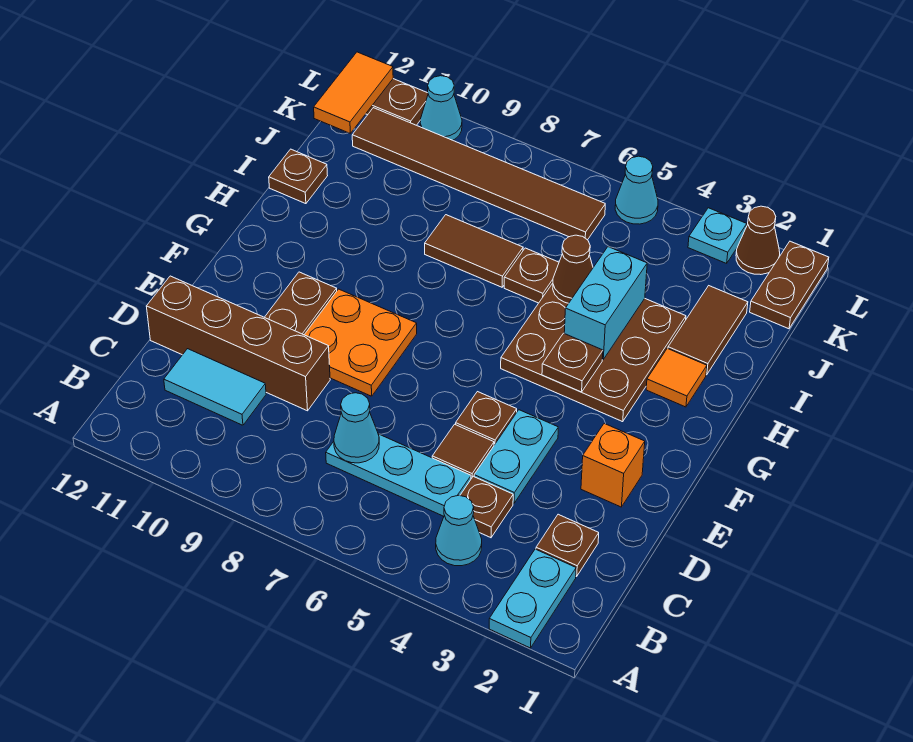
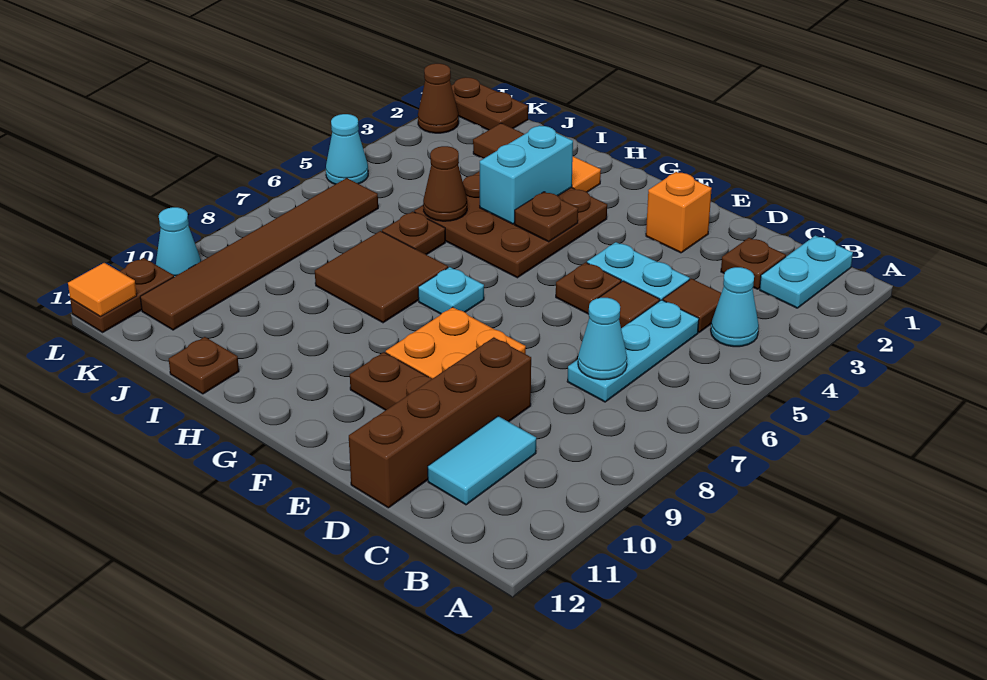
cyan plate A2:B2 level 1 -> cyan plate B1:B2 level 1
brown plate C4 level 1 -> brown tile C4 level 1
cyan brick H4:I4 level 2 -> cyan brick H3:H4 level 2
brown tile I7:I8 level 1 -> brown tile H7:I8 level 1
orange tile K12:L12 level 2 -> orange tile L12 level 2
cyan plate L3 level 1 -> cyan plate G7 level 1

